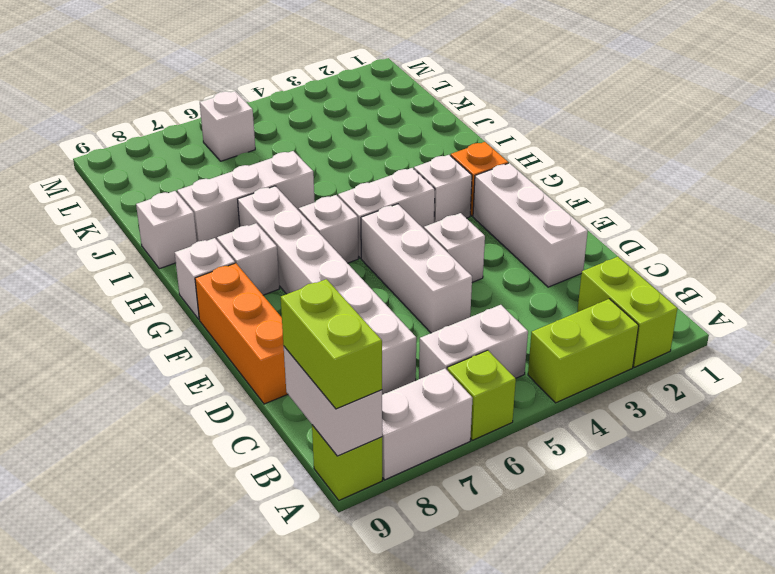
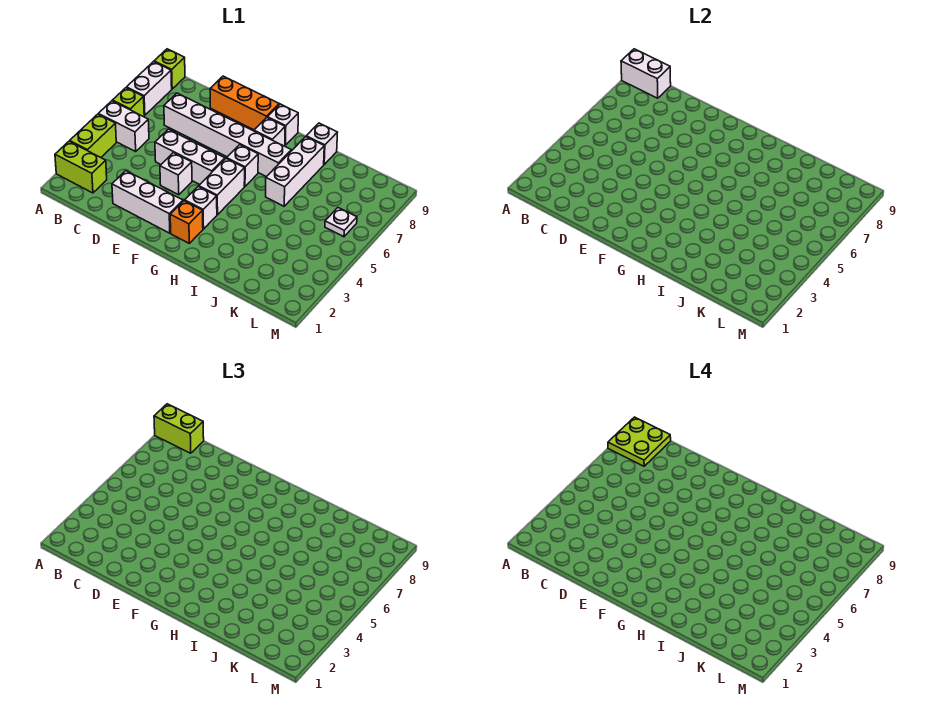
none -> lime plate A8:B9 level 4
white brick B5:B6 level 1 -> white brick A5:B5 level 1
white brick L6 level 1 -> white plate L6 level 1

